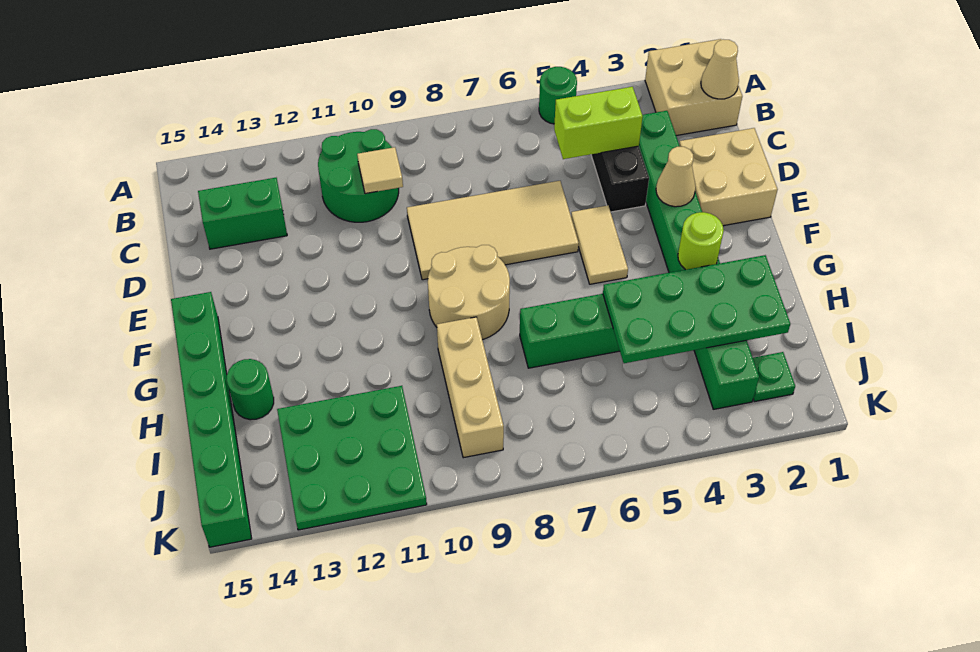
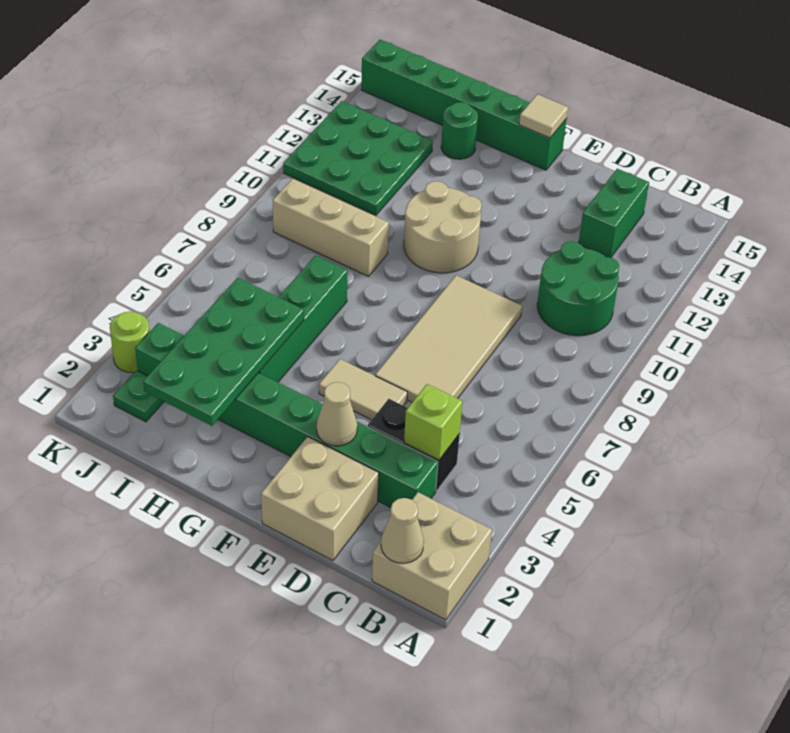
green round brick A5 level 1 -> none
lime brick C4:C5 level 2 -> lime brick C4 level 2
tan tile C10 level 2 -> tan tile F15 level 2
tan round brick F8:G9 level 1 -> tan round brick F10:G11 level 1
lime round brick G3 level 2 -> lime round brick K3 level 1

